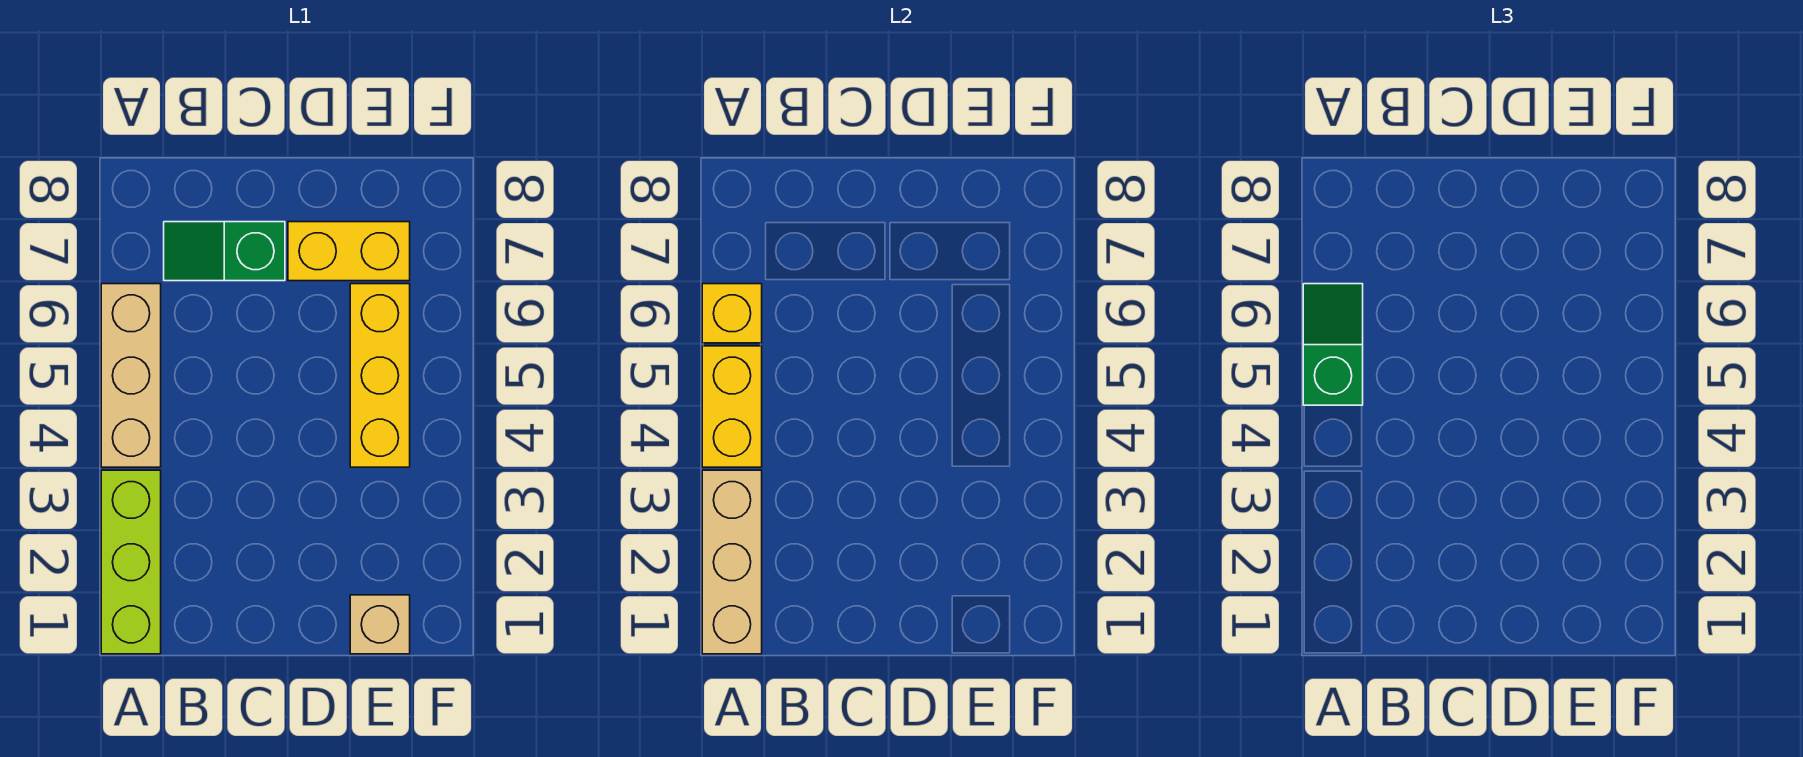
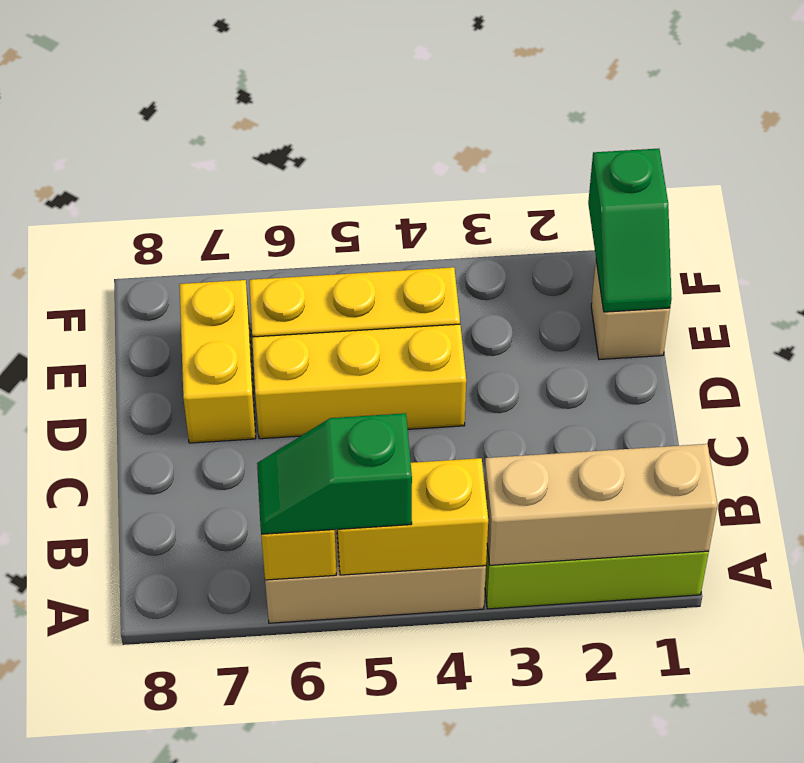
green slope B7:C7 level 1 top C -> green slope E1:F1 level 2 top F
none -> yellow brick D4:D6 level 1

